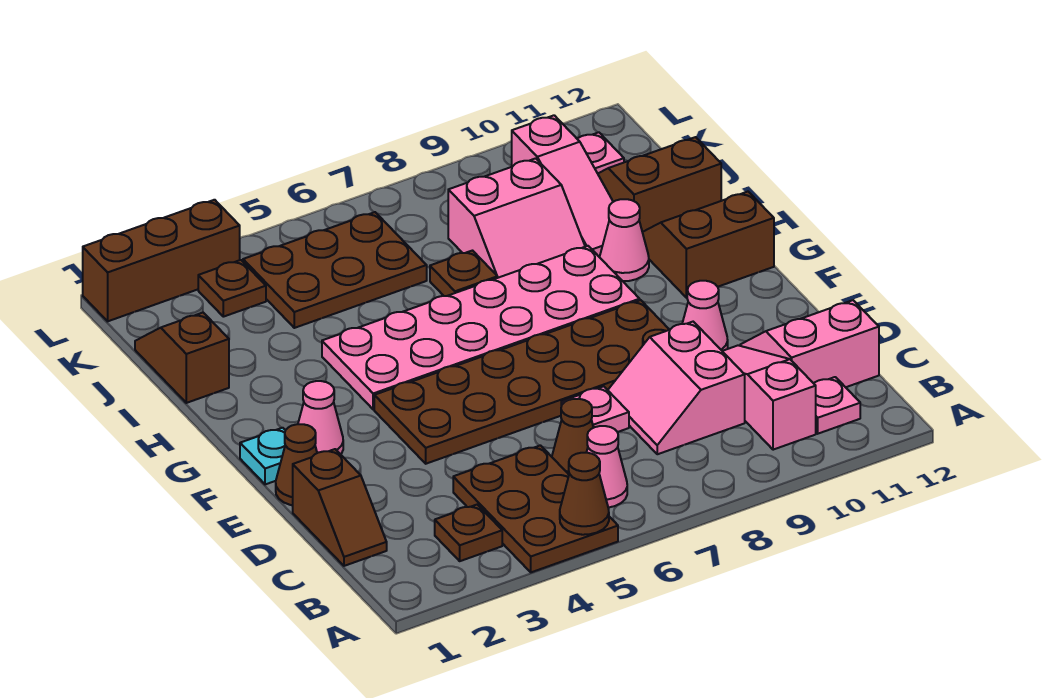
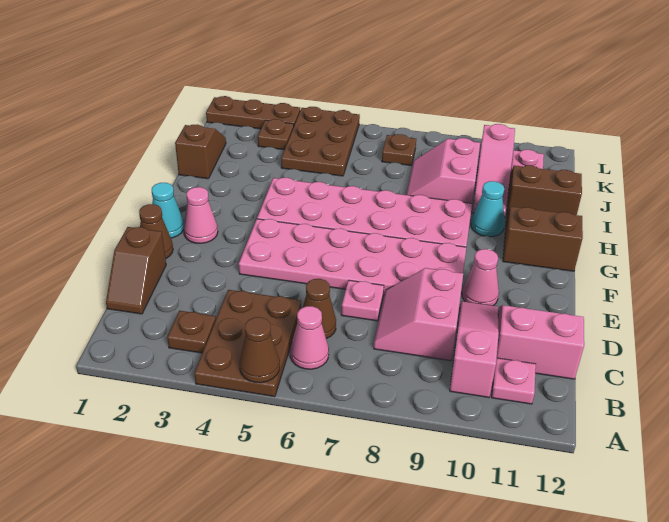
brown plate E4:F9 level 1 -> pink plate E4:F9 level 1
cyan plate F1 level 1 -> cyan cone F1 level 1
pink cone H10 level 1 -> cyan cone H10 level 1
brown plate I7 level 1 -> brown plate K7 level 1
pink slope I8:J9 level 1 top J -> pink slope I8:J9 level 1 top 9
brown plate J4:K6 level 1 -> brown plate J4:L5 level 1
brown brick L1:L3 level 1 -> brown plate L1:L3 level 1

